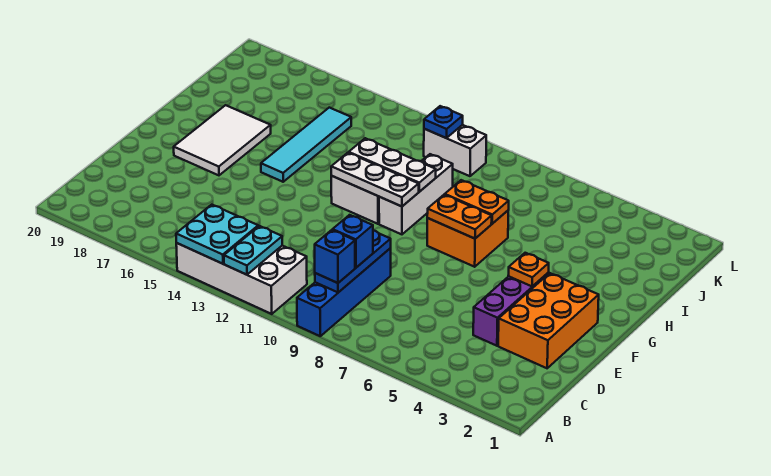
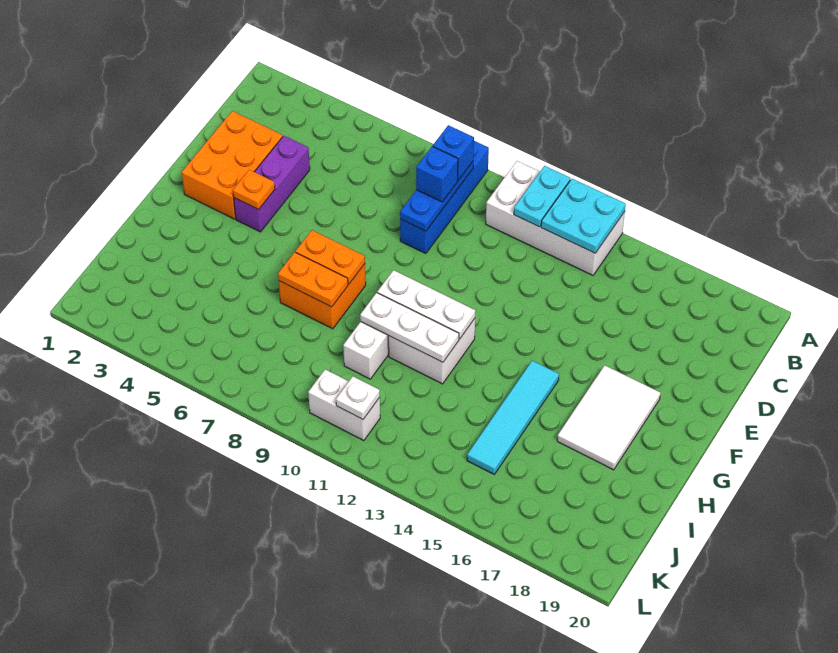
blue plate K11 level 2 -> white plate K11 level 2

